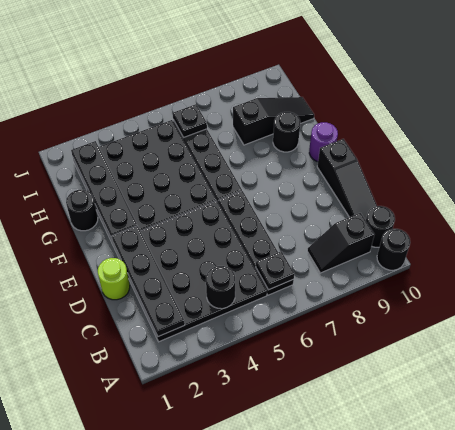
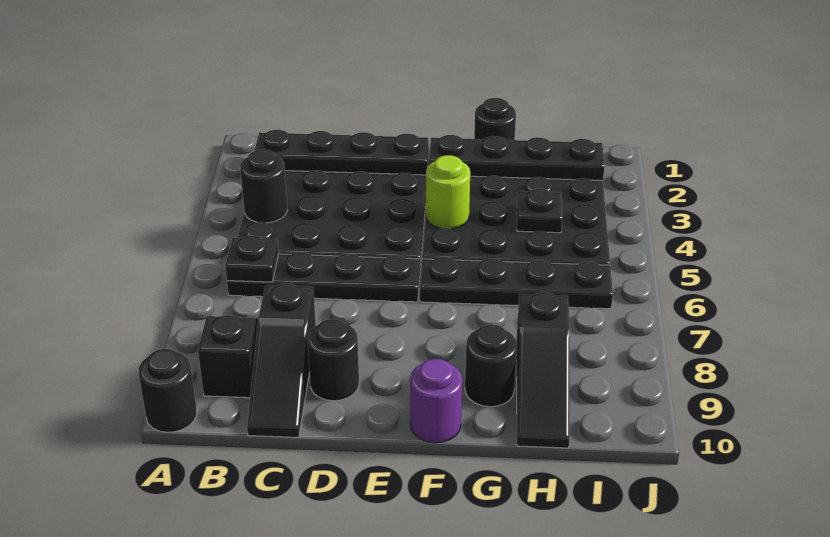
black round brick B10 level 1 -> black round brick D9 level 1
black slope C10:E10 level 1 top E -> black slope C8:C10 level 1 top 8
lime round brick D1 level 1 -> lime round brick F4 level 2
black plate I6 level 2 -> black plate H4 level 2

